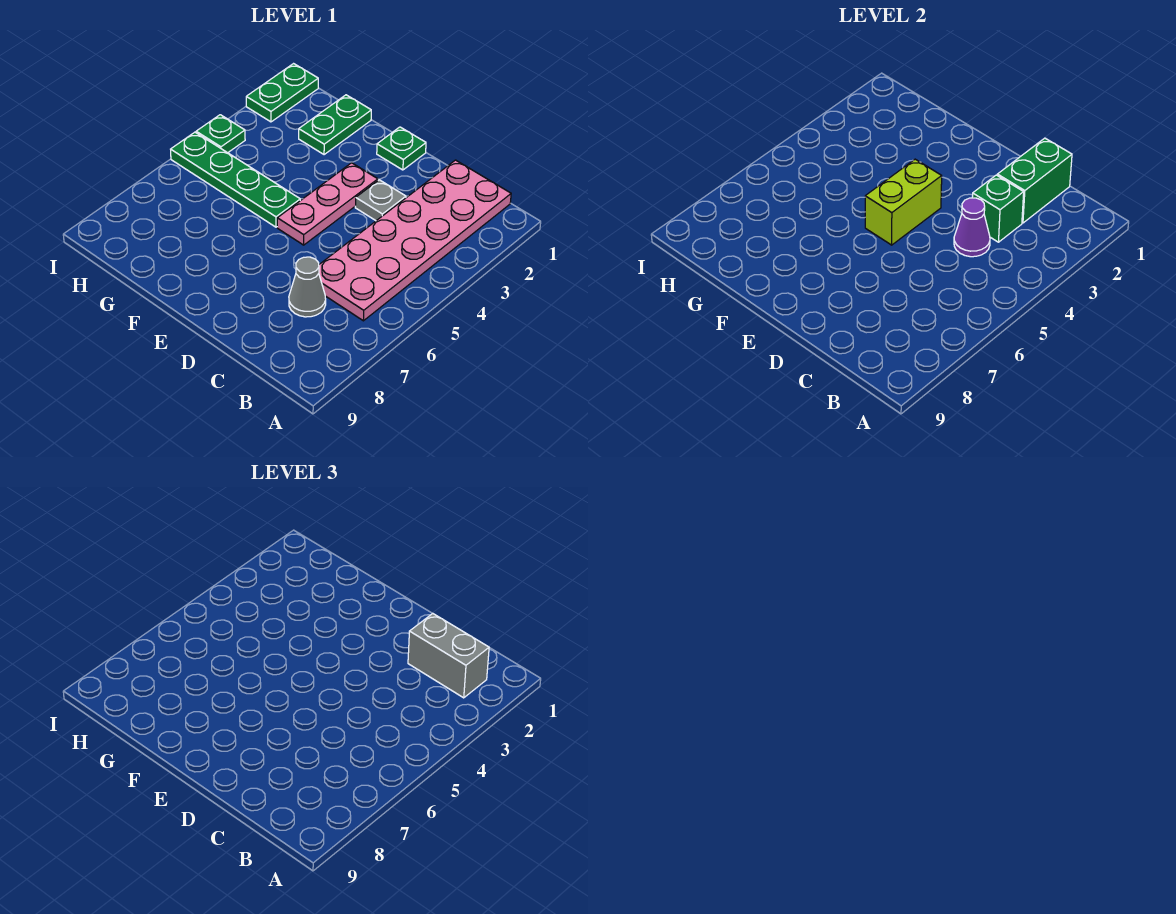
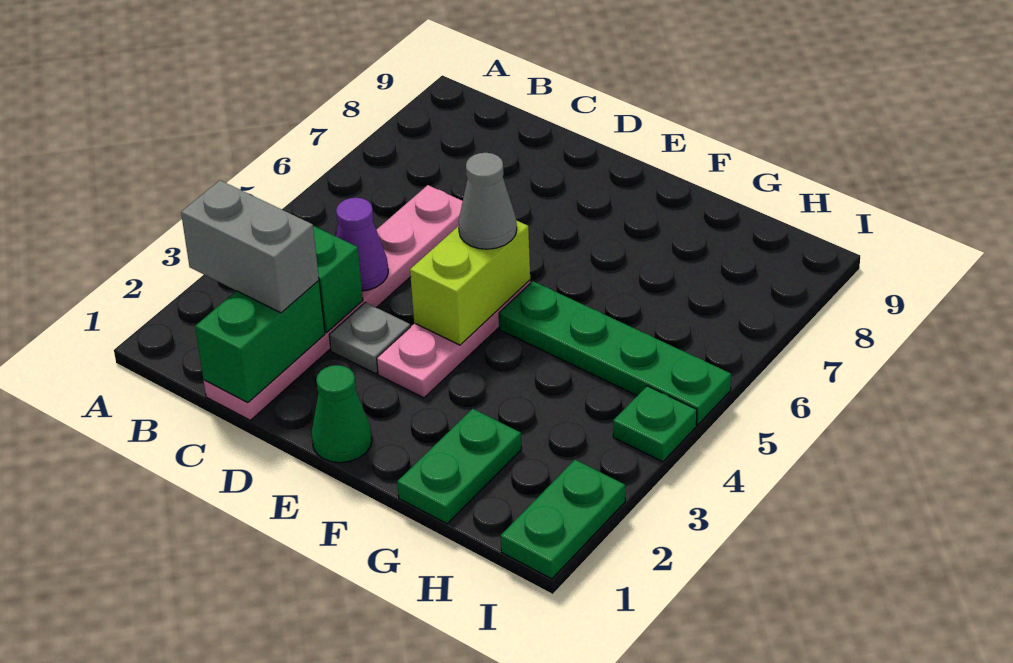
pink plate B1:C6 level 1 -> pink plate C1:C6 level 1
grey cone C7 level 1 -> grey cone E5 level 3
green plate E1 level 1 -> green cone E1 level 1

